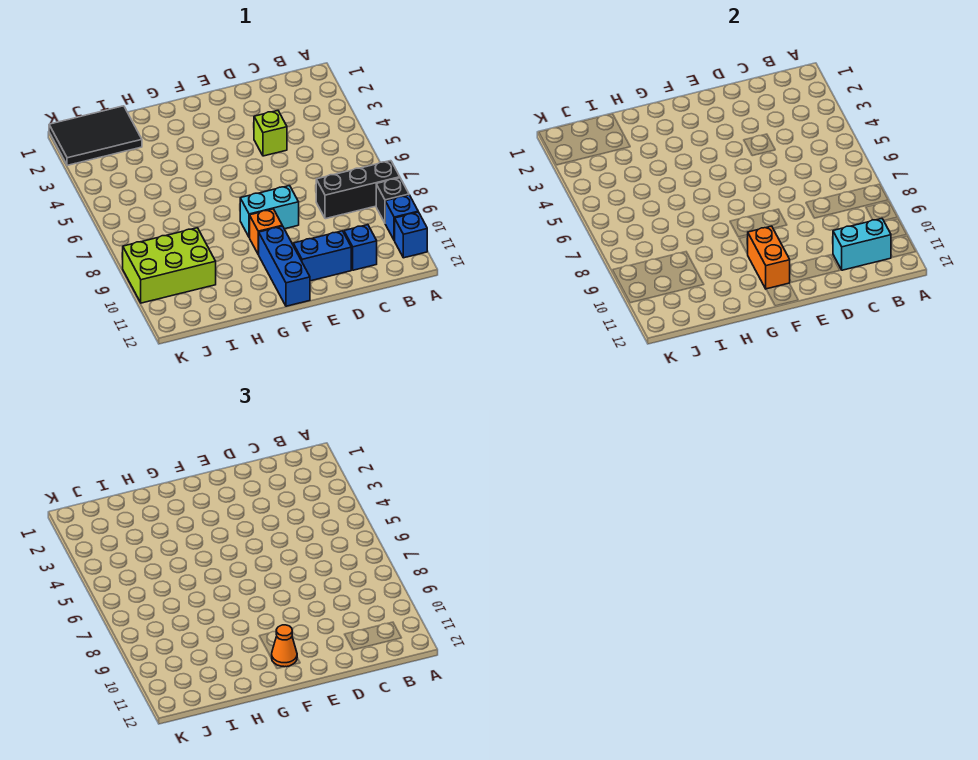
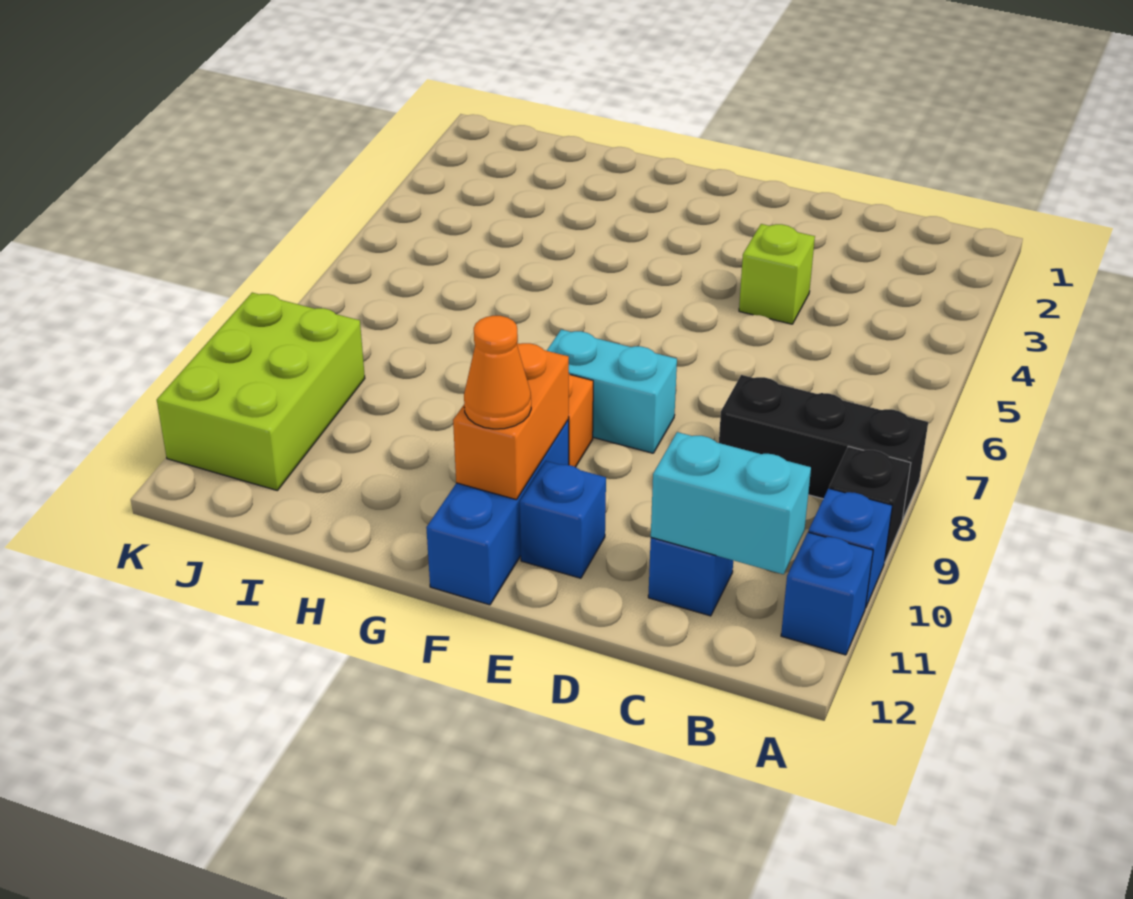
blue brick D11:E11 level 1 -> blue brick E11 level 1
black tile I1:K2 level 1 -> none
lime brick I9:K10 level 1 -> lime brick J9:K11 level 1

